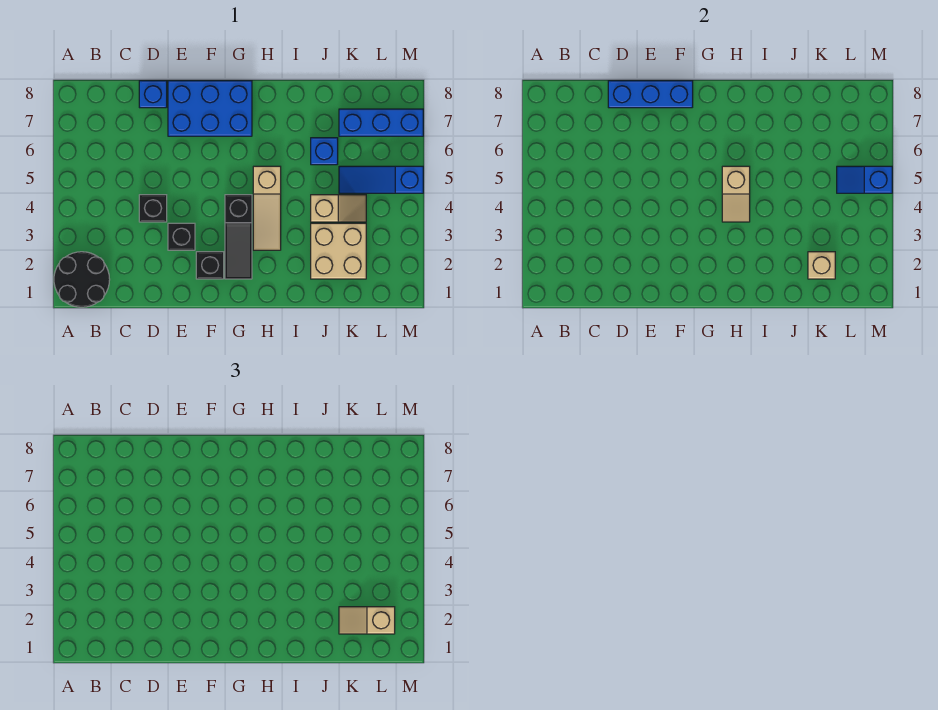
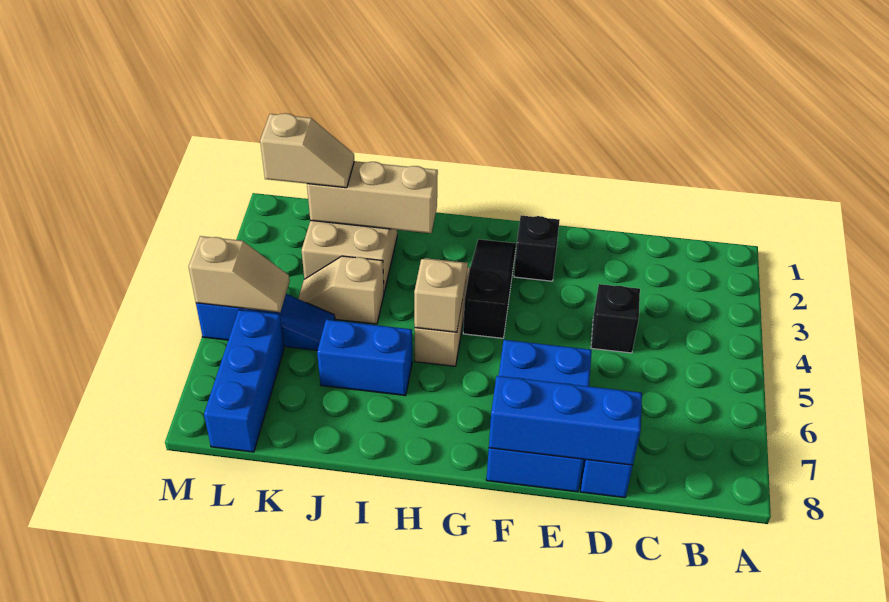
black round brick A1:B2 level 1 -> none
black brick E3 level 1 -> none
blue brick E7:G8 level 1 -> blue brick E6:F8 level 1
blue brick J6 level 1 -> blue brick I6:J6 level 1
tan brick K2 level 2 -> tan brick I2:K2 level 2
blue brick K7:M7 level 1 -> blue brick L6:L8 level 1
blue slope L5:M5 level 2 top M -> tan slope L5:M5 level 2 top M

